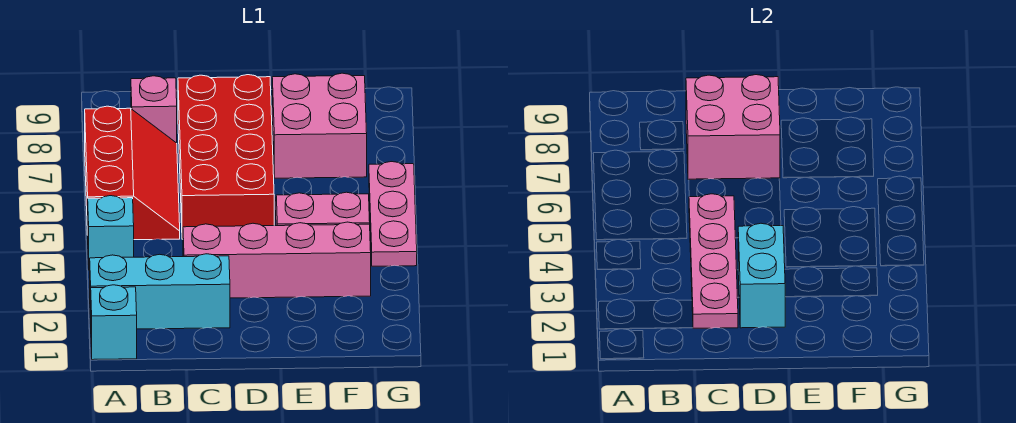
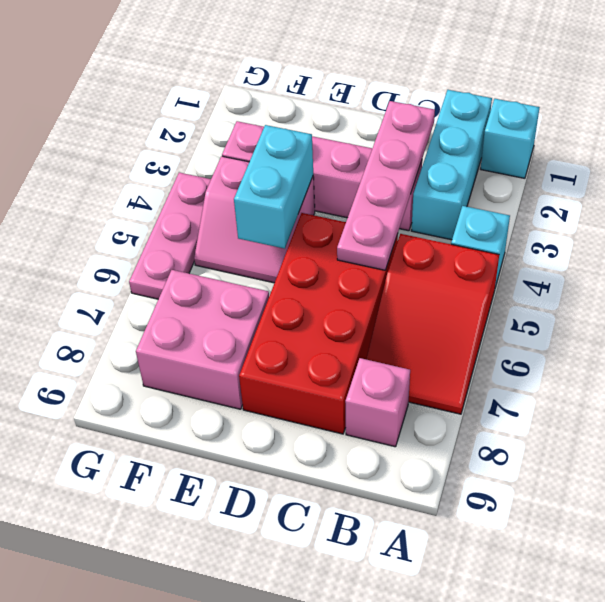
cyan brick A2:C2 level 1 -> cyan brick B1:B3 level 1
red slope A5:B7 level 1 top A -> red slope A5:B7 level 1 top 5
pink brick C7:D8 level 2 -> none
cyan brick D2:D3 level 2 -> cyan brick E4:E5 level 2

